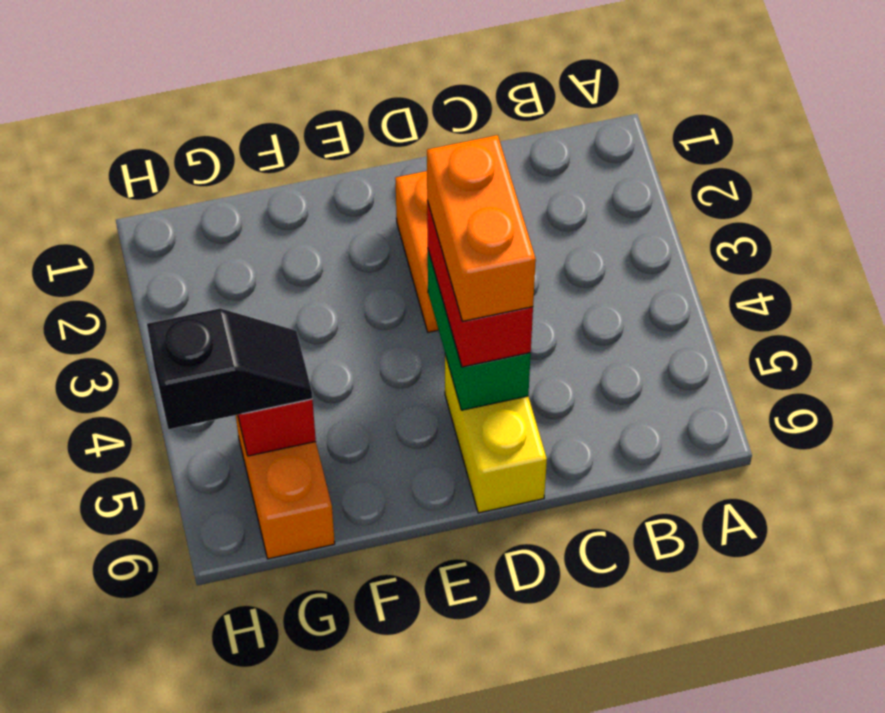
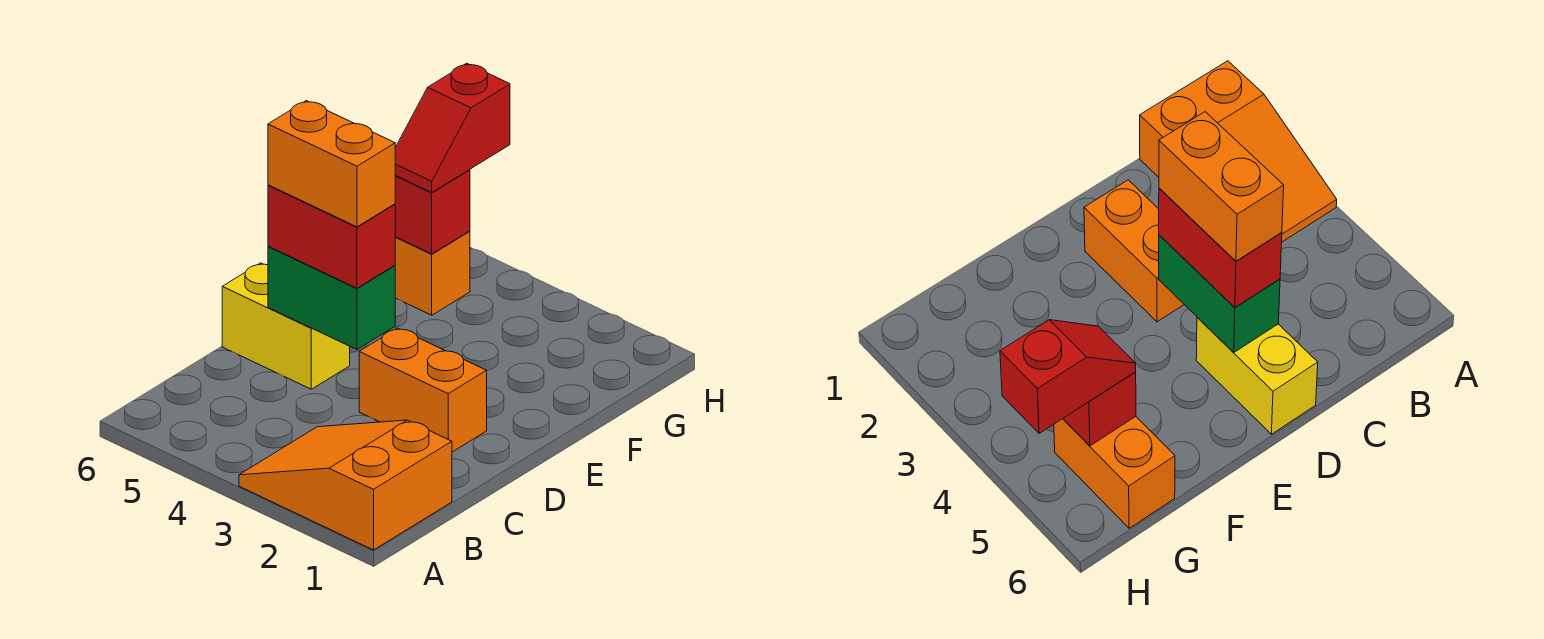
none -> orange slope A1:B3 level 1 top 1
black slope G5:H5 level 3 top H -> red slope G5:H5 level 3 top H

